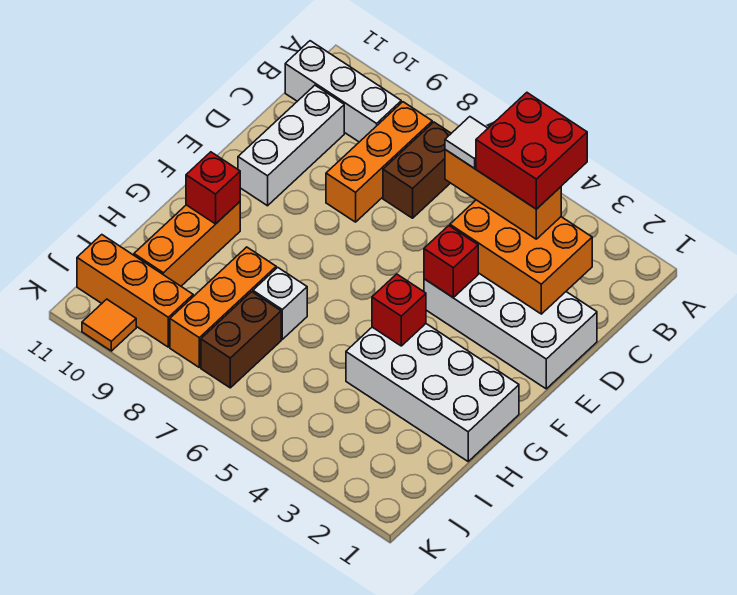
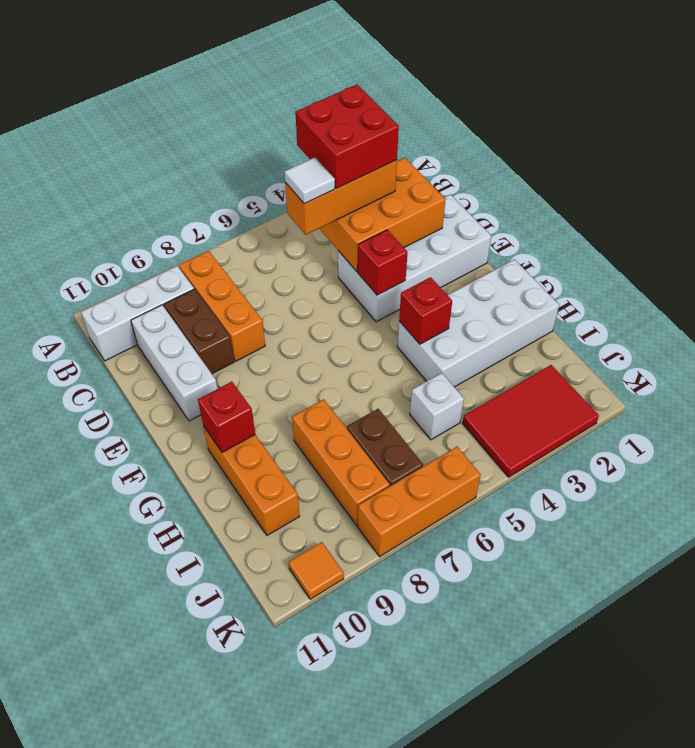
brown brick B7:C7 level 1 -> brown brick C9:D9 level 1
white brick H7 level 1 -> white brick I5 level 1
none -> red tile J2:K4 level 1
orange brick J9:J11 level 1 -> orange brick K6:K8 level 1

